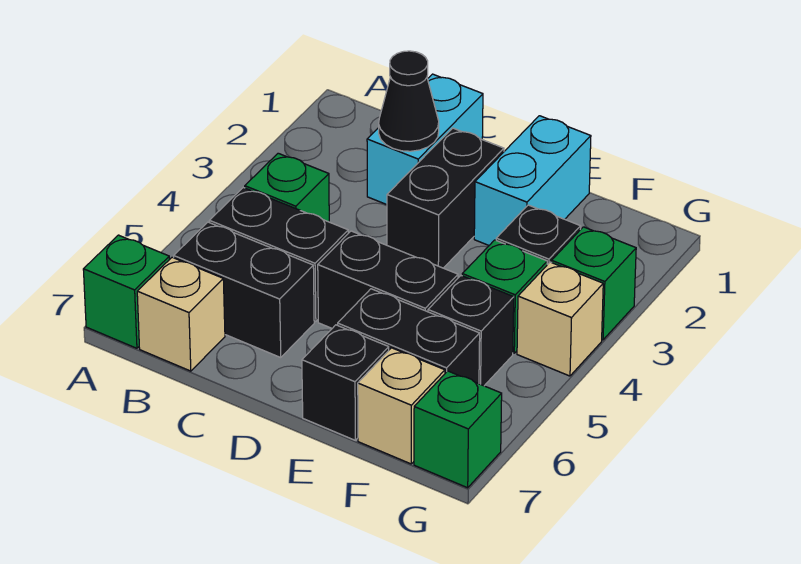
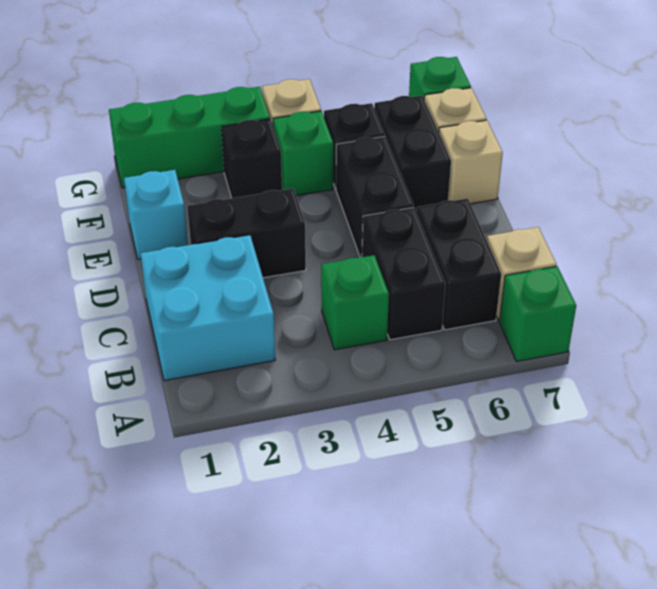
cyan brick C1:C2 level 1 -> cyan brick B1:C2 level 1
black cone C2 level 2 -> none
cyan brick E1:E2 level 1 -> cyan brick E1 level 1
black brick E7 level 1 -> tan brick E7 level 1
green brick G3 level 1 -> green brick G1:G3 level 1

